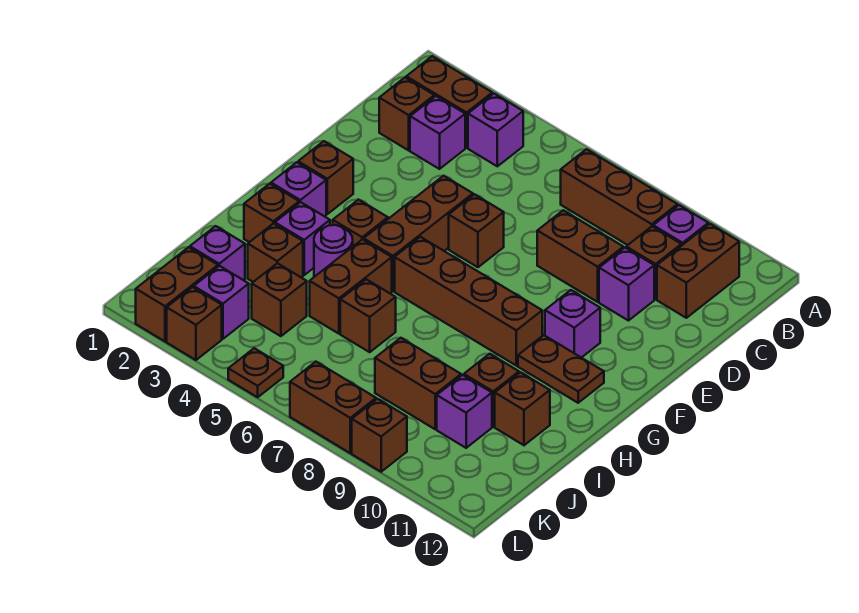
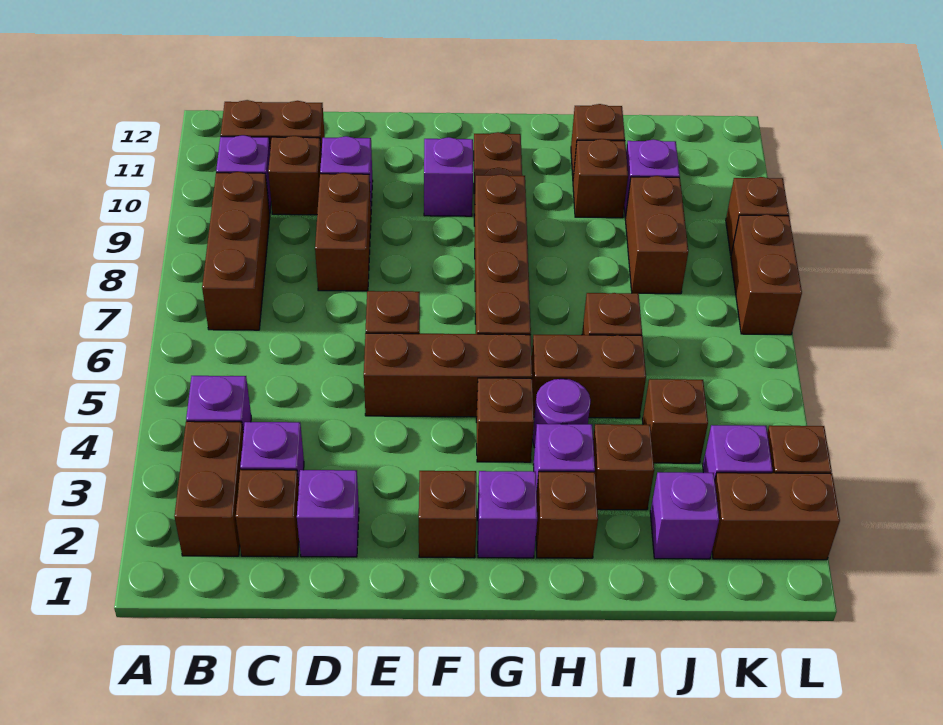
none -> purple brick D2 level 1
brown plate L5 level 1 -> none

